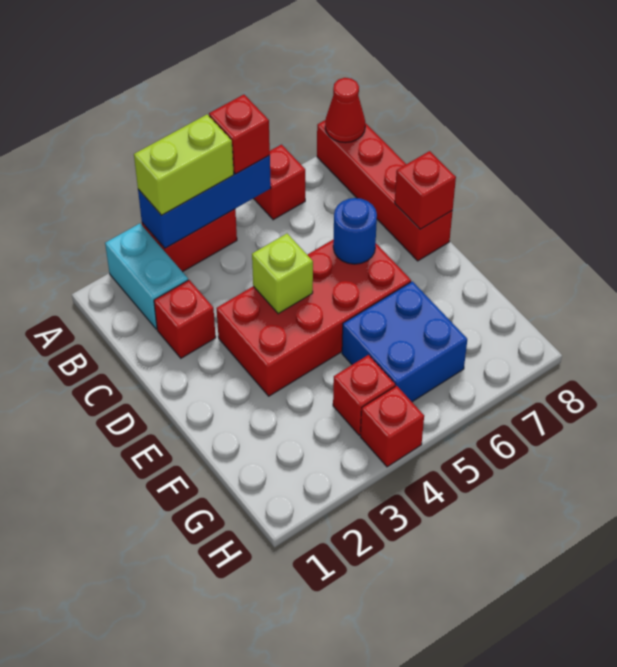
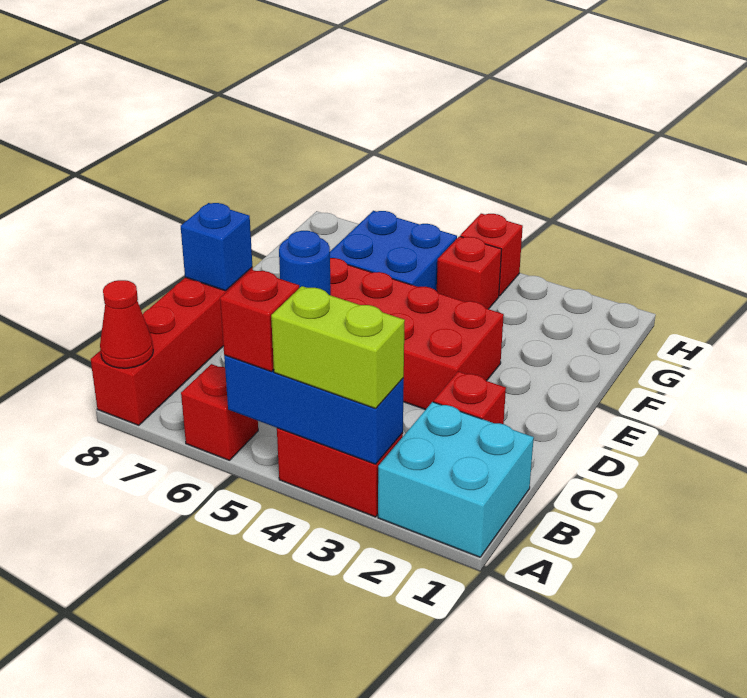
cyan brick A2:B2 level 1 -> cyan brick A1:B2 level 1
lime brick D4 level 2 -> none
red brick D8 level 2 -> blue brick D8 level 2

